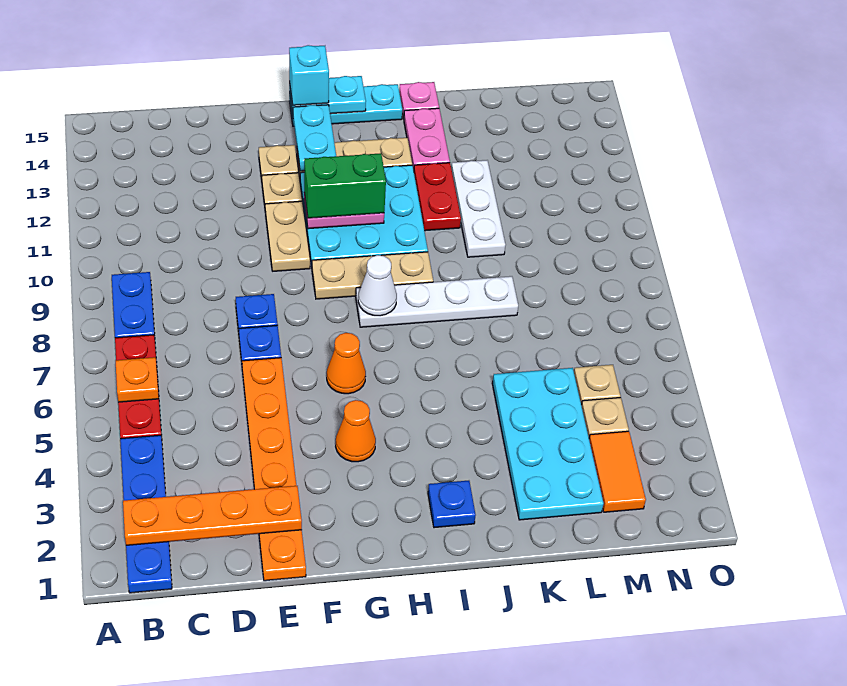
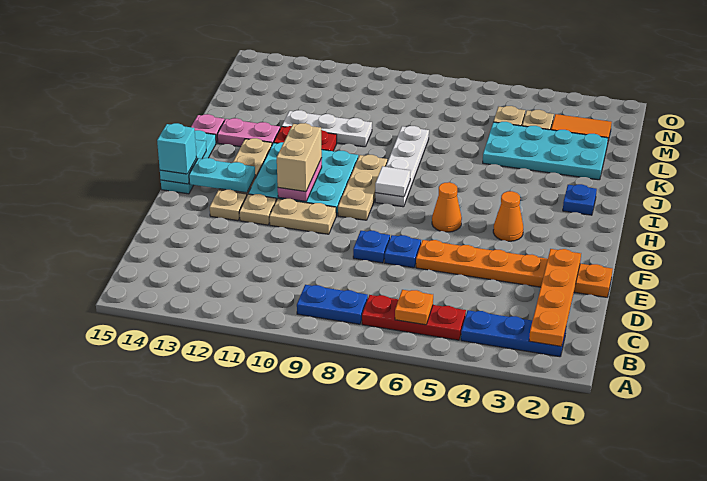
blue plate B1:B4 level 1 -> blue plate B2:B4 level 1
green brick G11:H11 level 3 -> tan brick G11:H11 level 3
white cone H8 level 2 -> white tile H8 level 2

